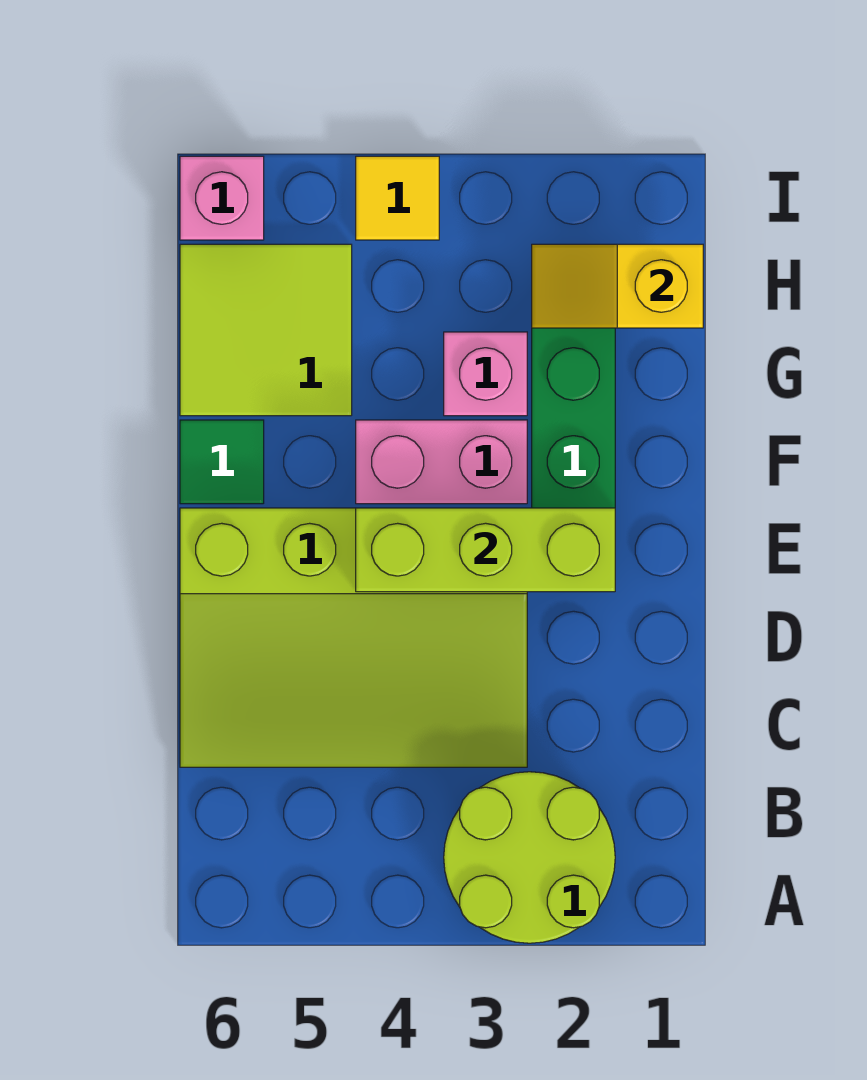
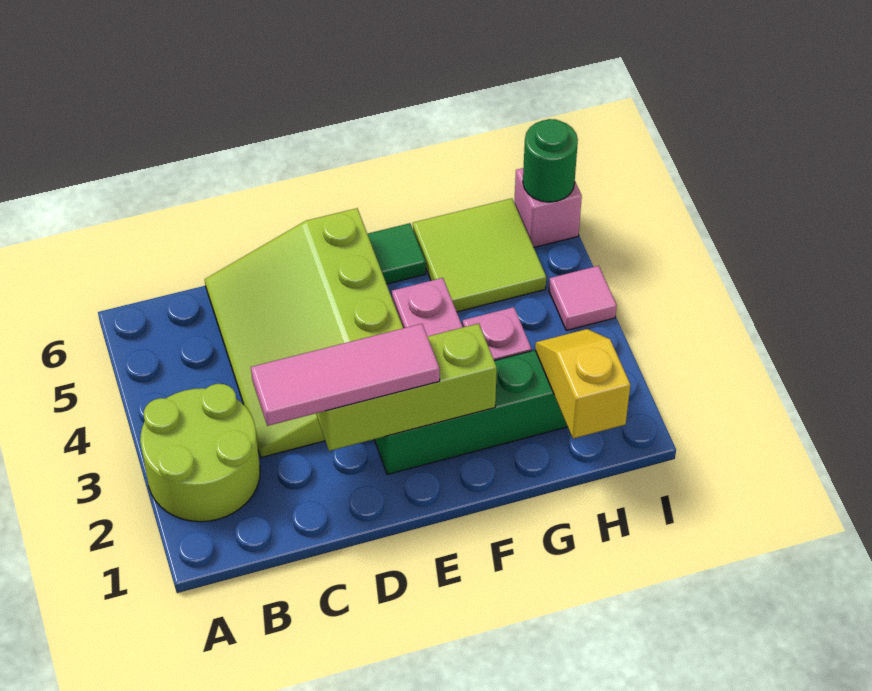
none -> pink tile C2:E2 level 3
lime brick E2:E4 level 2 -> lime brick D2:F2 level 2
yellow tile I4 level 1 -> pink tile I4 level 1
none -> green round brick I6 level 2

